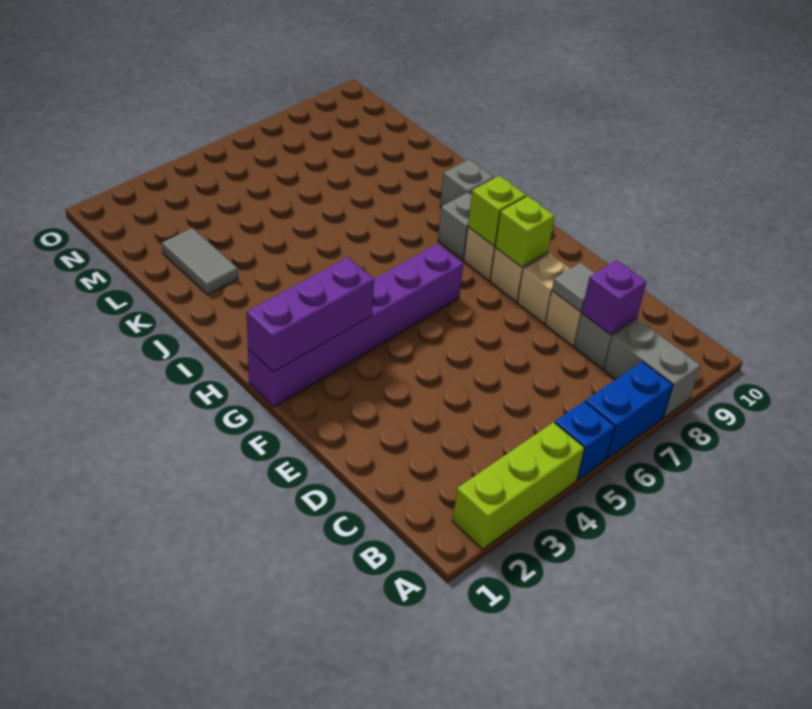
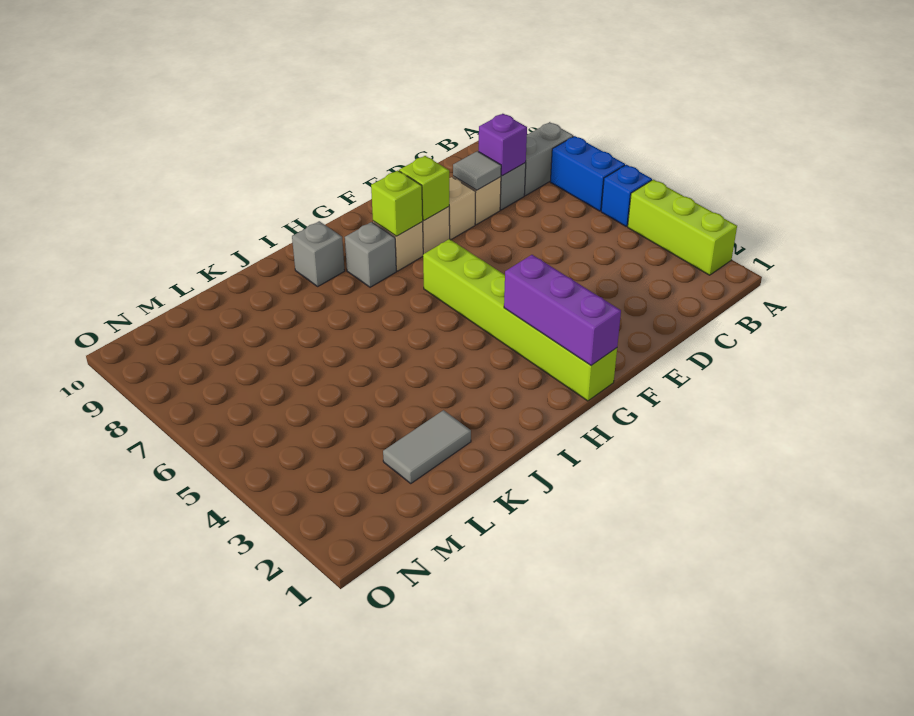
purple brick G1:G6 level 1 -> lime brick G1:G6 level 1

